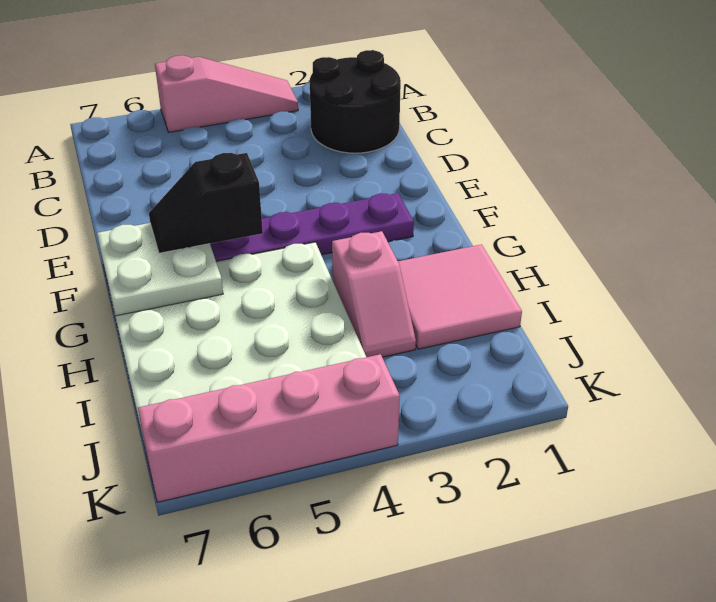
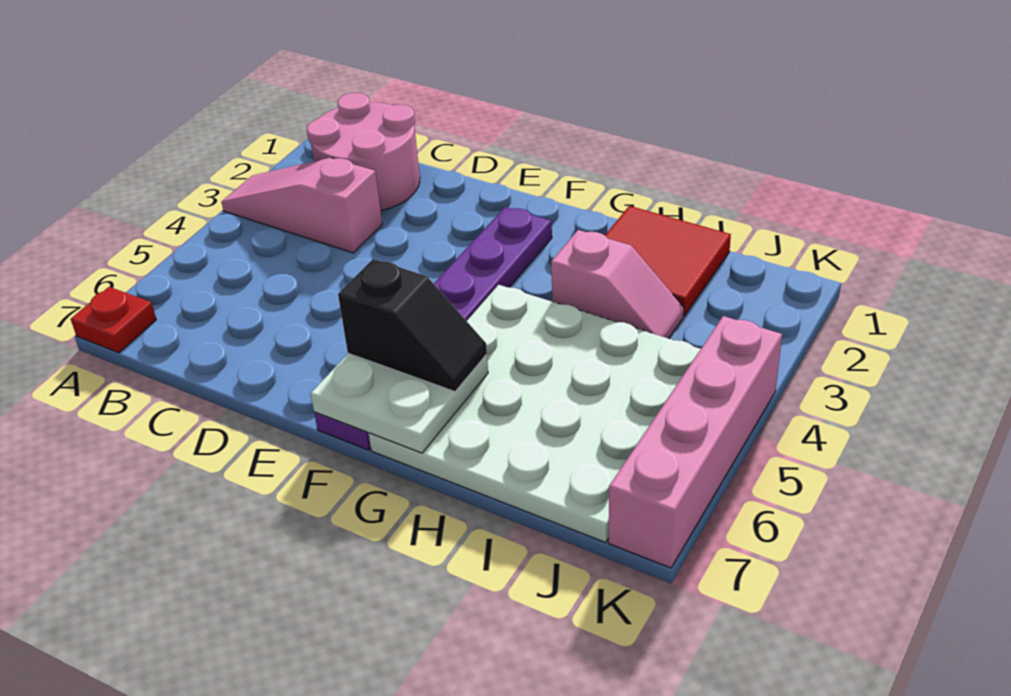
pink slope A3:A5 level 1 top 5 -> pink slope A3:C3 level 1 top C
none -> red plate A7 level 1
black round brick B1:C2 level 1 -> pink round brick B1:C2 level 1
black slope F5:F6 level 3 top 5 -> black slope F6:G6 level 3 top F
pink tile H1:I2 level 1 -> red tile H1:I2 level 1

